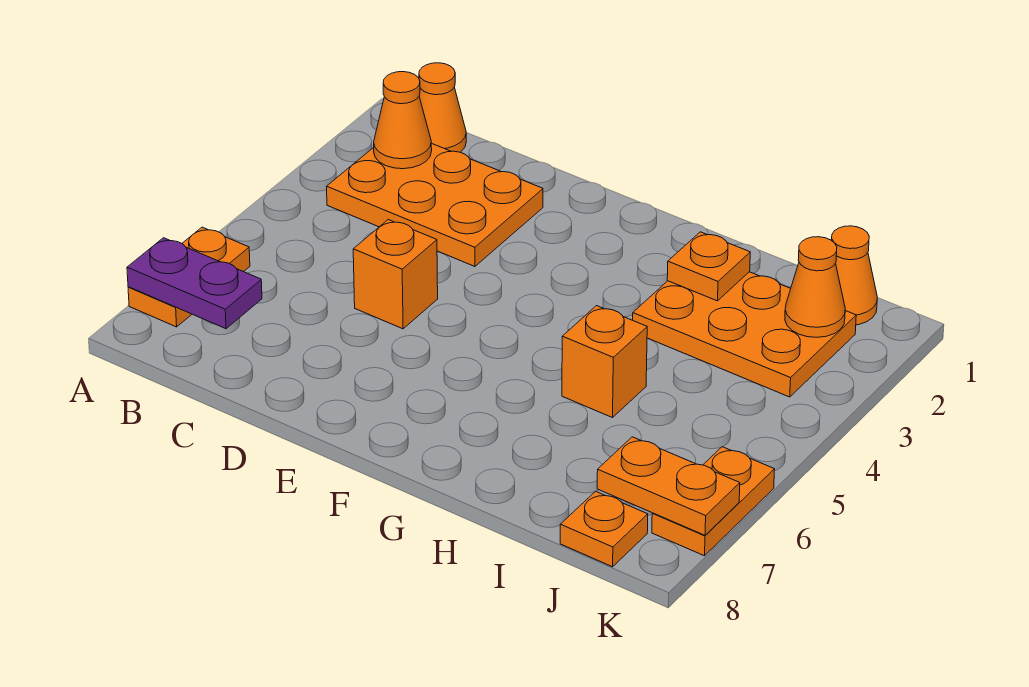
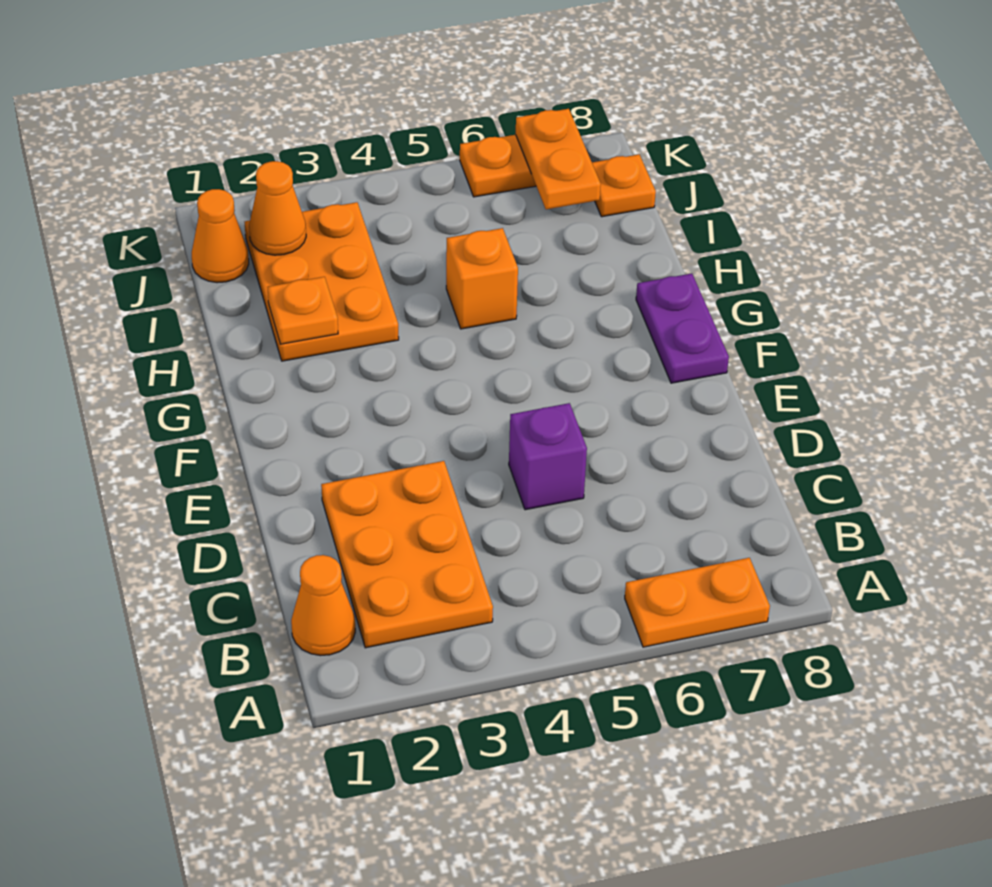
purple plate A7:B7 level 2 -> purple plate F8:G8 level 1
orange cone B2 level 2 -> none
orange brick D5 level 1 -> purple brick D5 level 1

